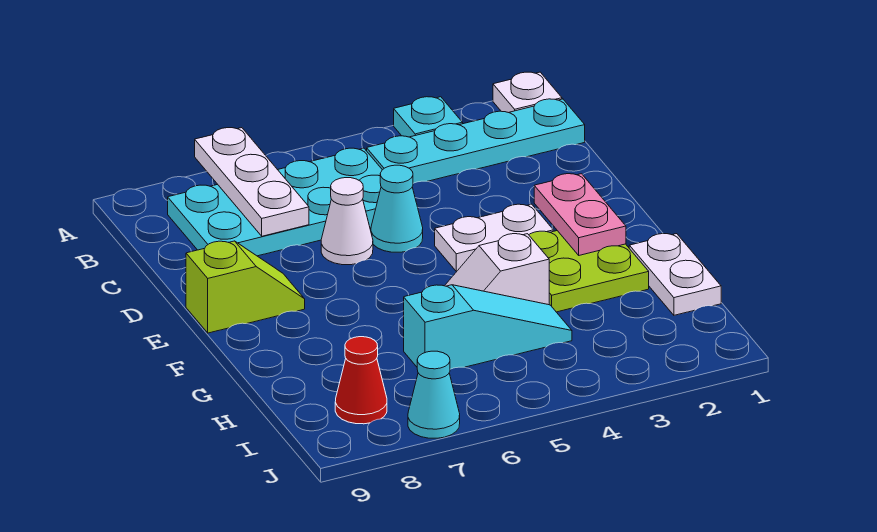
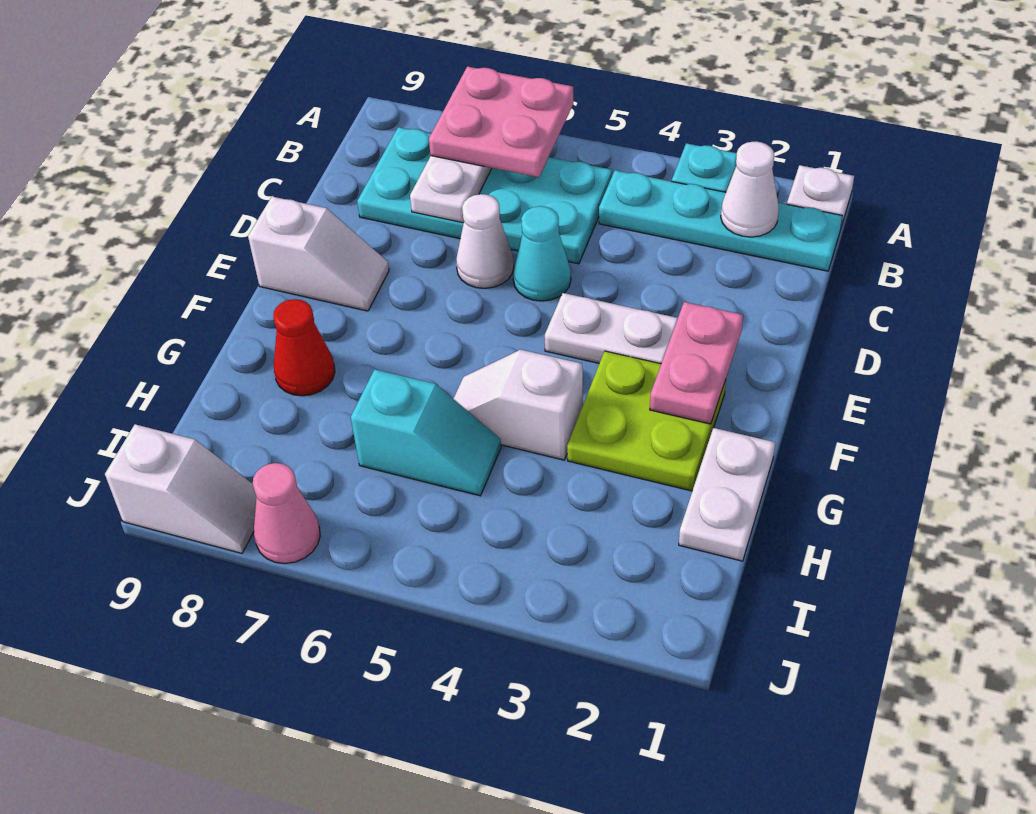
none -> pink plate A6:B7 level 3
none -> white cone B2 level 2
lime slope E8:E9 level 1 top 9 -> white slope E8:E9 level 1 top 9
cyan slope H4:H6 level 1 top 6 -> cyan slope H5:H6 level 1 top 6
red cone I8 level 1 -> red cone G8 level 1
cyan cone J7 level 1 -> pink cone J7 level 1
none -> white slope J8:J9 level 1 top 9

